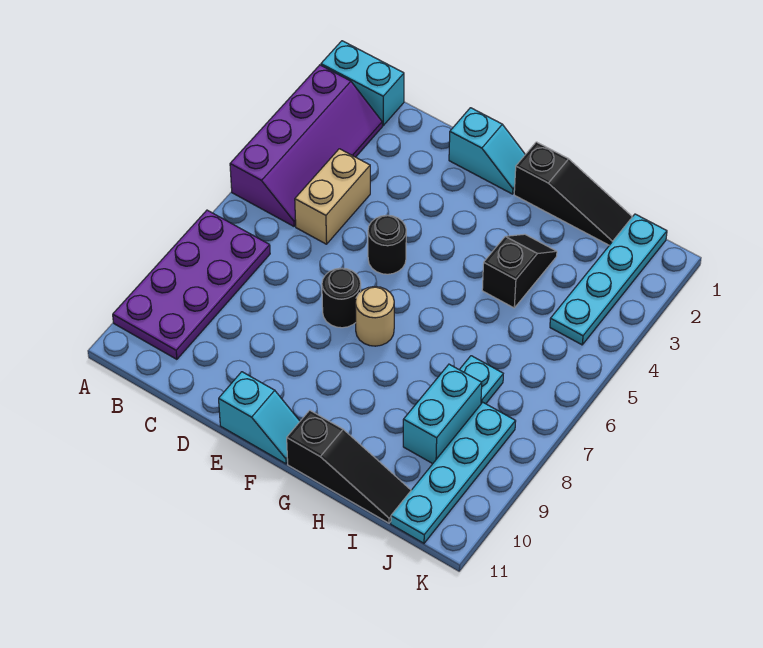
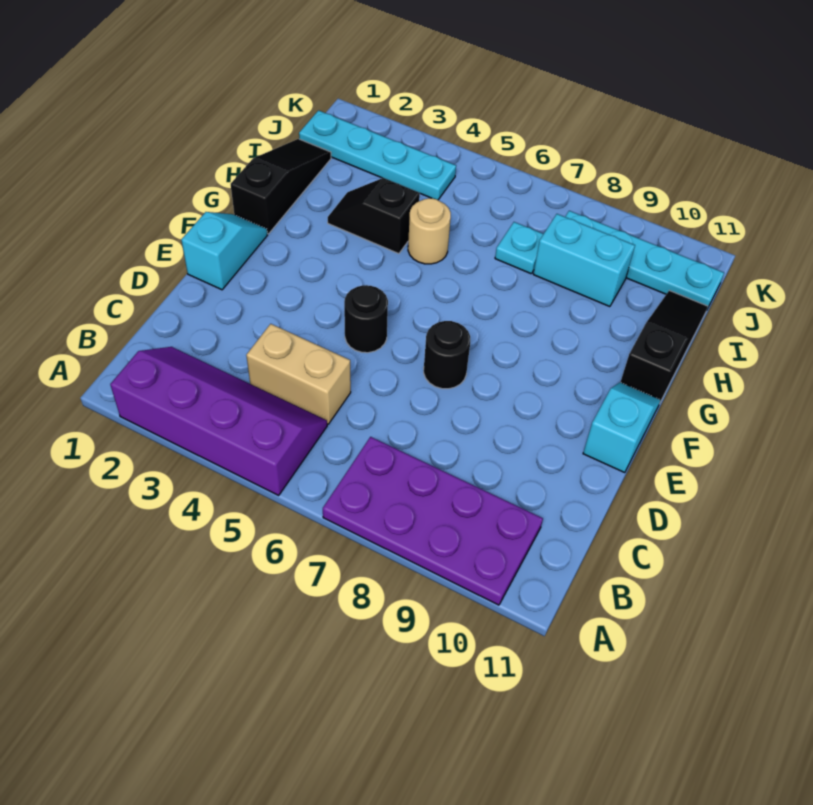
cyan brick A1:B1 level 1 -> none
tan round brick F7 level 1 -> tan round brick H5 level 1

